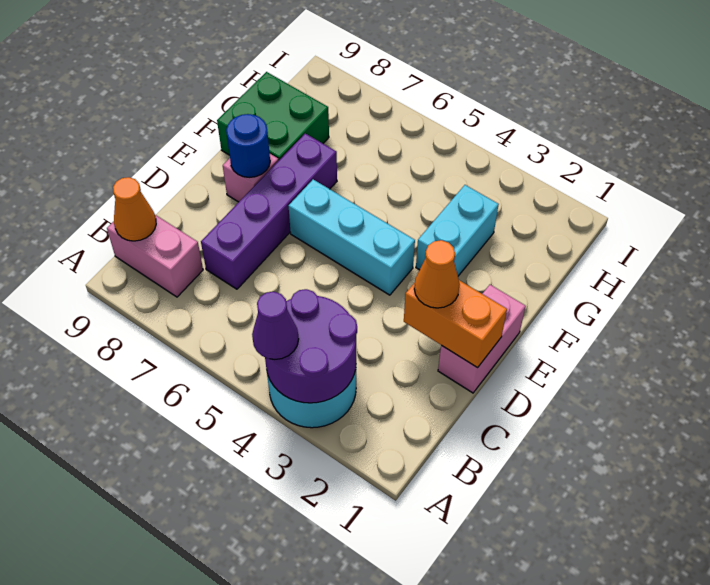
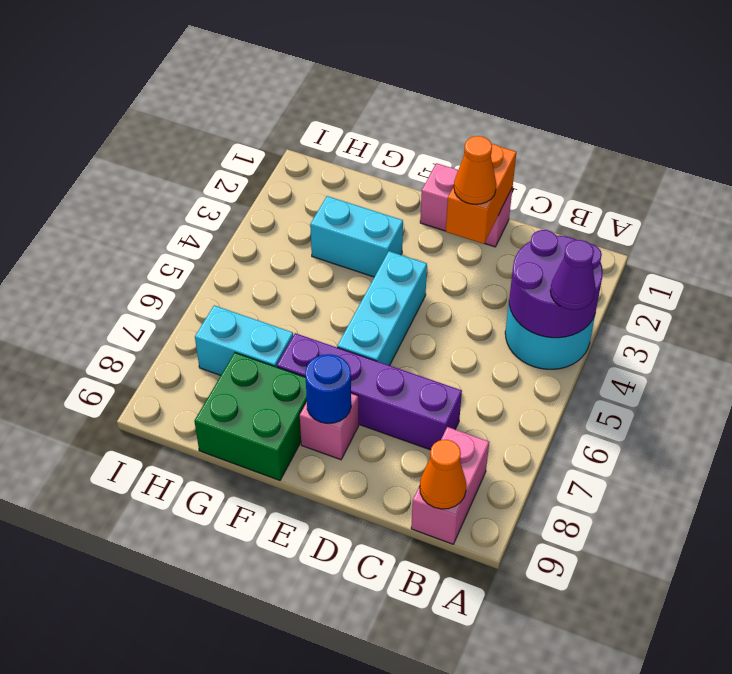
none -> cyan brick G7:H7 level 1

